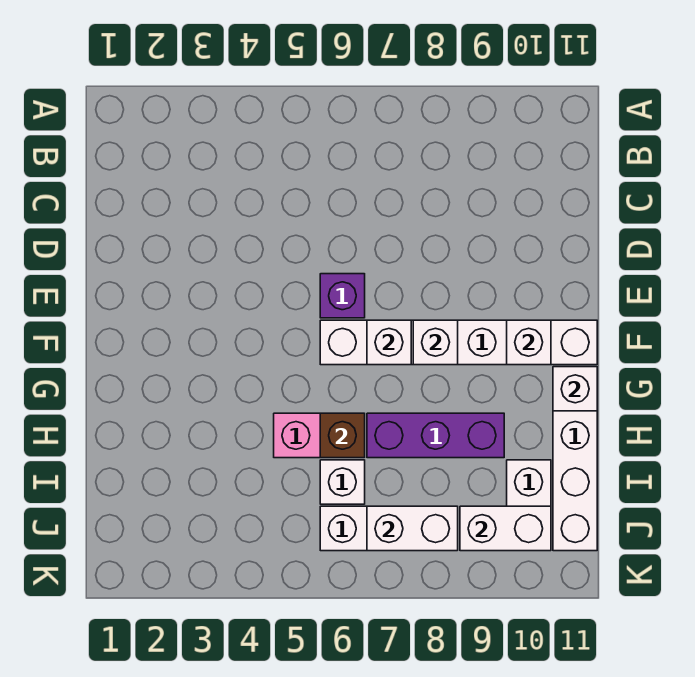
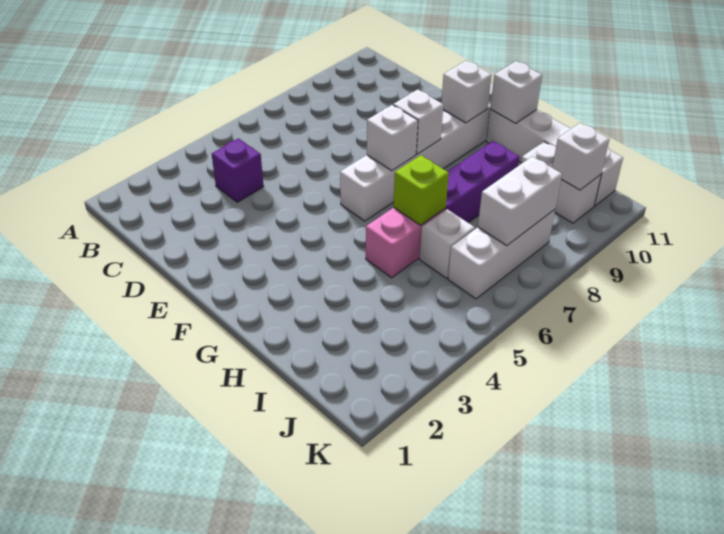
purple brick E6 level 1 -> purple brick C4 level 1
brown brick H6 level 2 -> lime brick H6 level 2
white brick J9:J10 level 2 -> white brick J10 level 2

